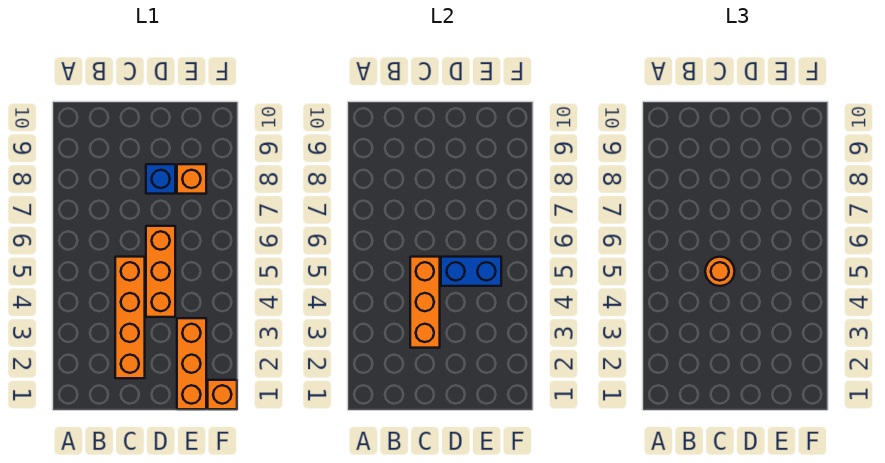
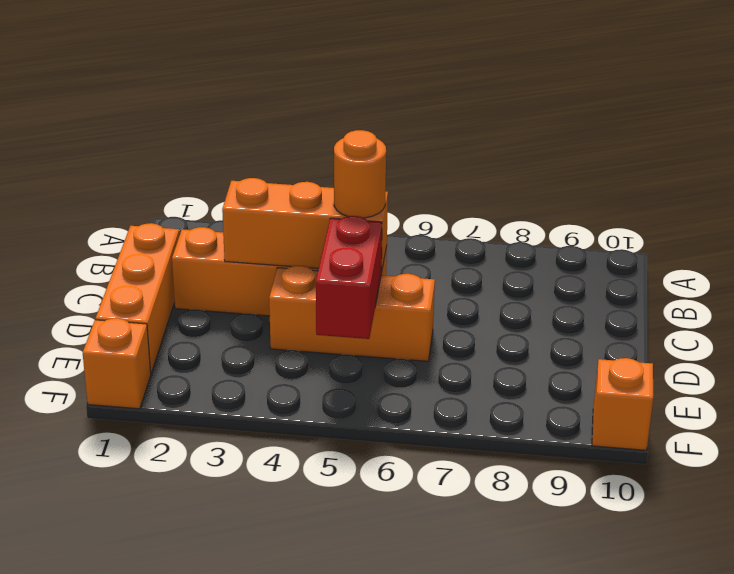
blue brick D5:E5 level 2 -> red brick D5:E5 level 2
blue brick D8 level 1 -> none
orange brick E1:E3 level 1 -> orange brick C1:E1 level 1
orange brick E8 level 1 -> orange brick F10 level 1

